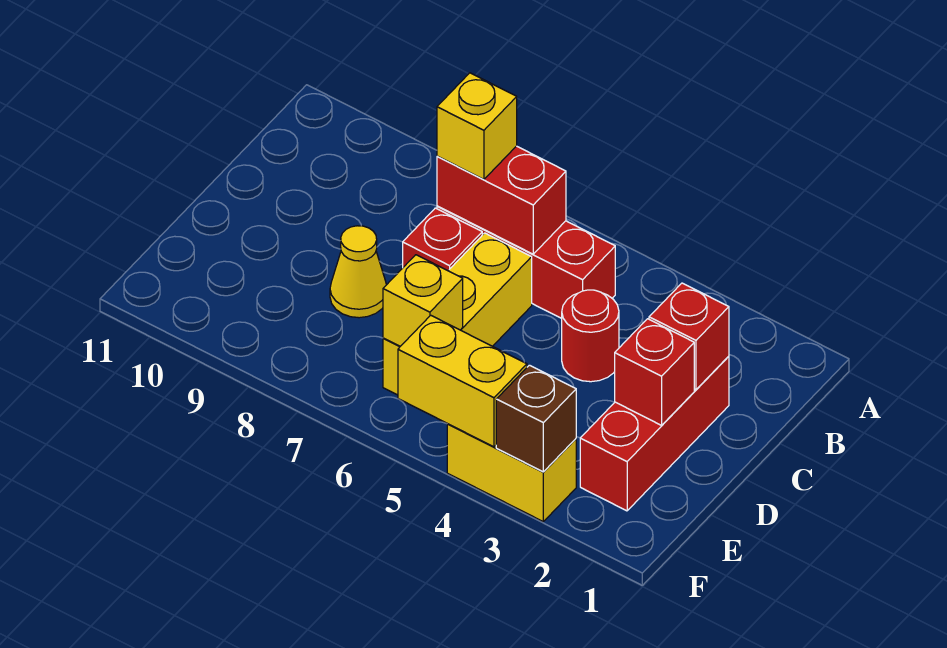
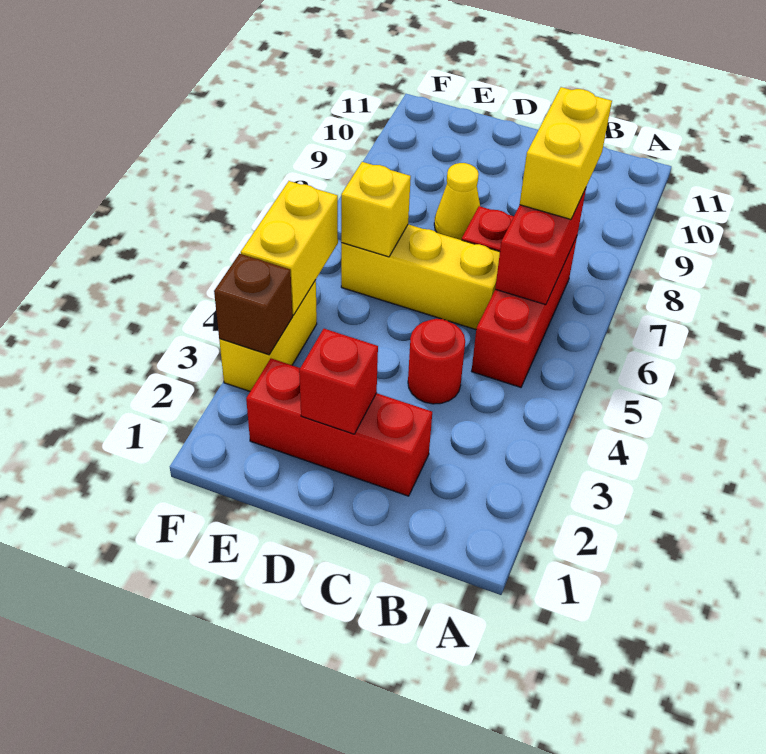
yellow brick B7 level 3 -> yellow brick B7:B8 level 3
red brick C2 level 2 -> none

